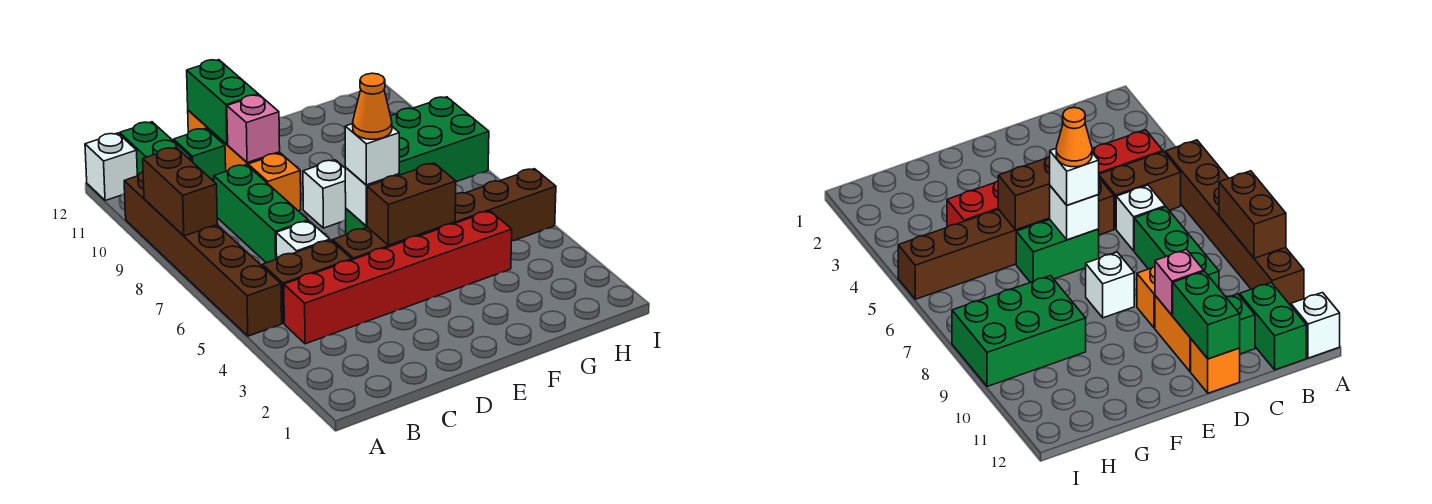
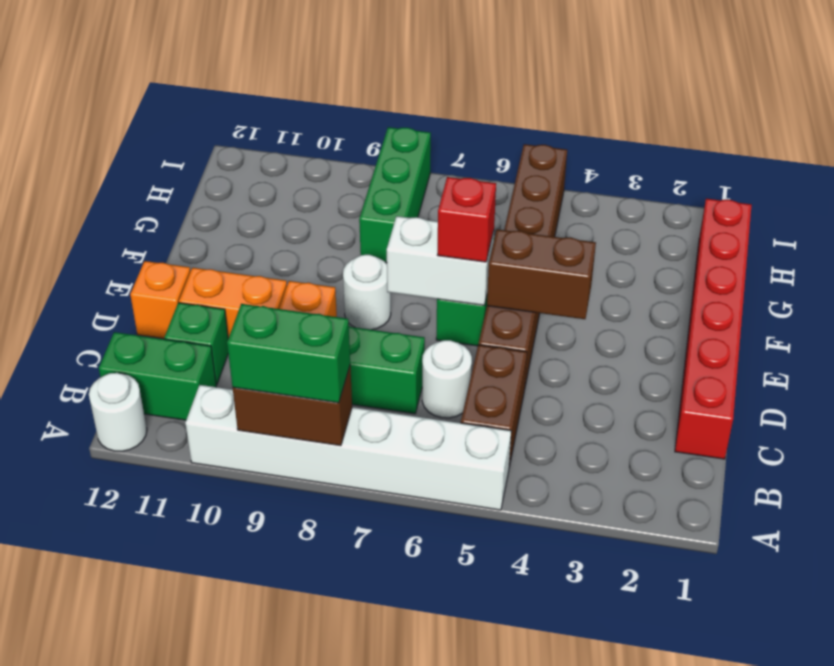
brown brick A5:A10 level 1 -> white brick A5:A10 level 1
white brick A12 level 1 -> white round brick A12 level 1
red brick B4:G4 level 1 -> red brick C1:H1 level 1
white brick C6 level 1 -> white round brick C6 level 1
pink brick D10 level 2 -> none
green brick D11:D12 level 2 -> green brick A8:A9 level 3
brown brick E5:F5 level 2 -> brown brick E4:E5 level 2
white brick E6 level 2 -> white brick E6:E7 level 2
white brick E6 level 3 -> red brick E6 level 3
orange cone E6 level 4 -> none
white brick E8 level 1 -> white round brick E8 level 1
green brick G8:I9 level 1 -> green brick G8:I8 level 1

